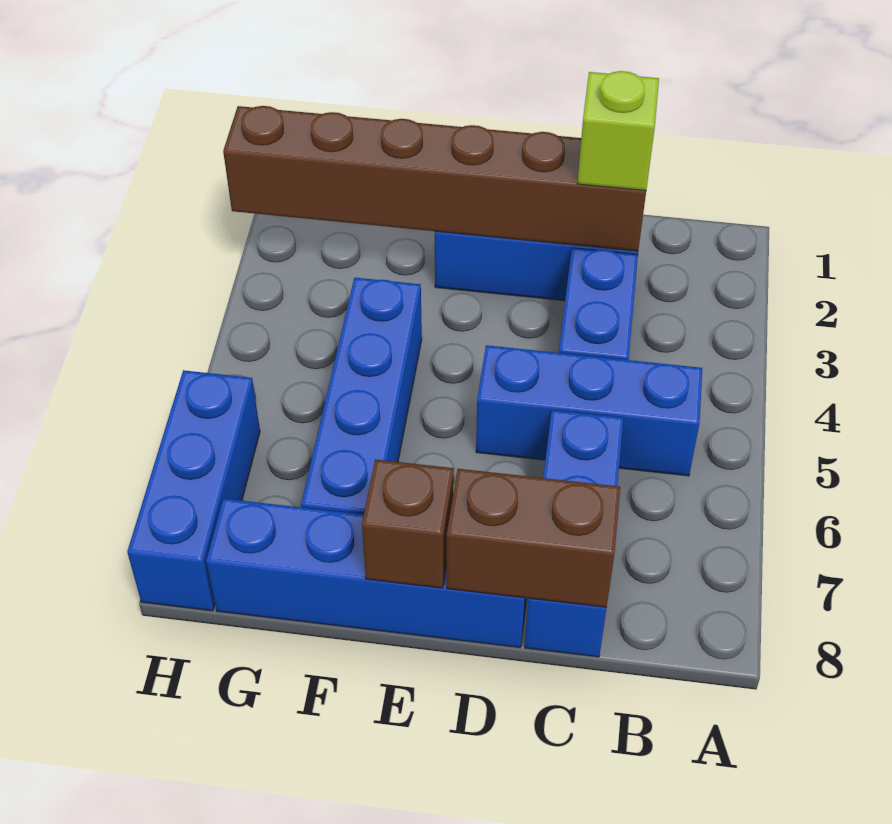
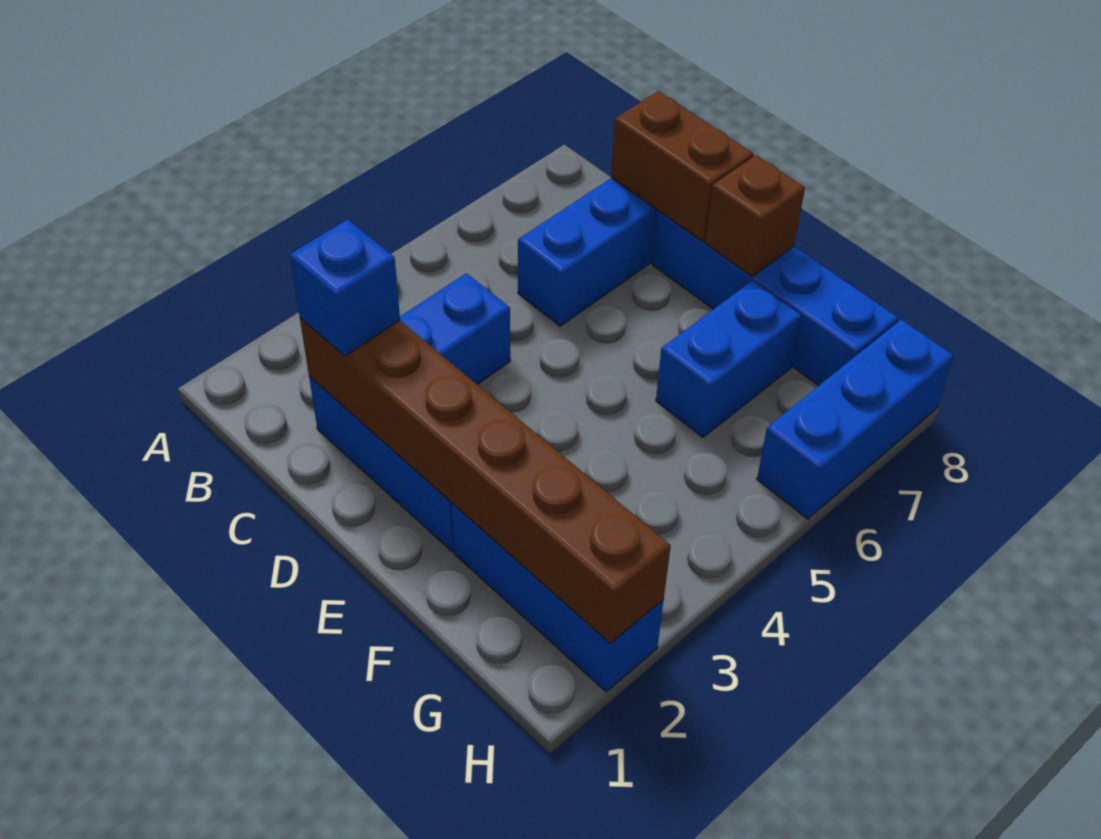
blue brick B5:D5 level 1 -> blue brick F2:H2 level 1
lime brick C2 level 3 -> blue brick C2 level 3
blue brick F4:F7 level 1 -> blue brick F6:F7 level 1

